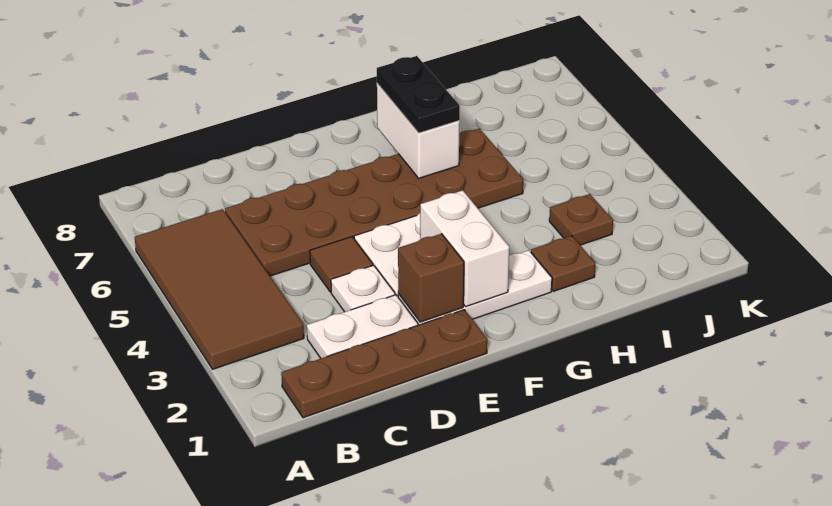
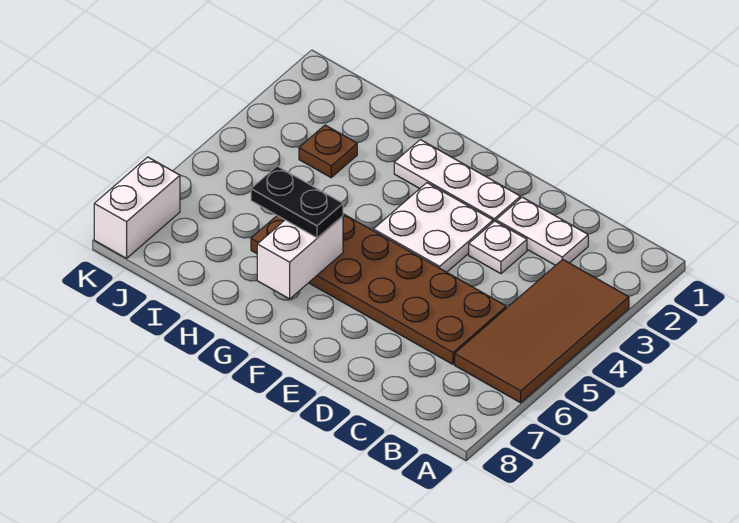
brown plate B1:E1 level 1 -> none
brown tile D4 level 1 -> none
brown brick E2 level 2 -> none
white brick F2:F3 level 2 -> white brick K7:K8 level 1
black plate G6:G7 level 3 -> black plate G6:H6 level 3
brown plate H2 level 1 -> none

